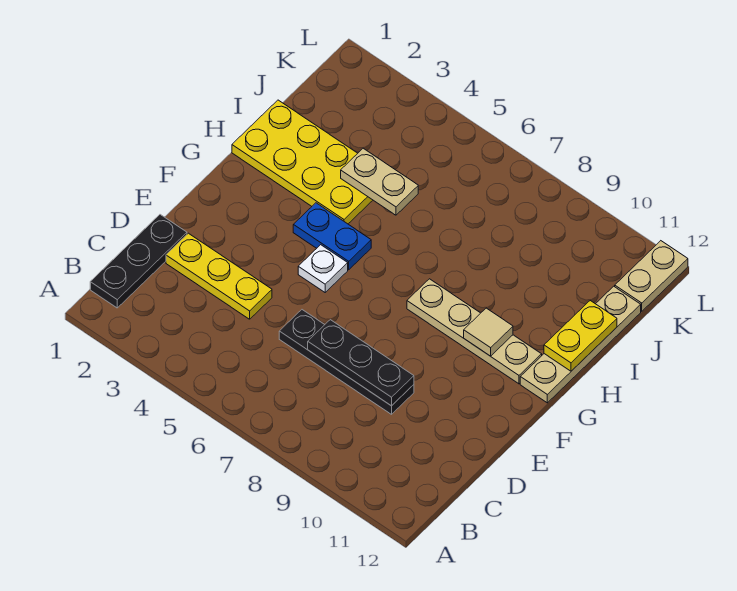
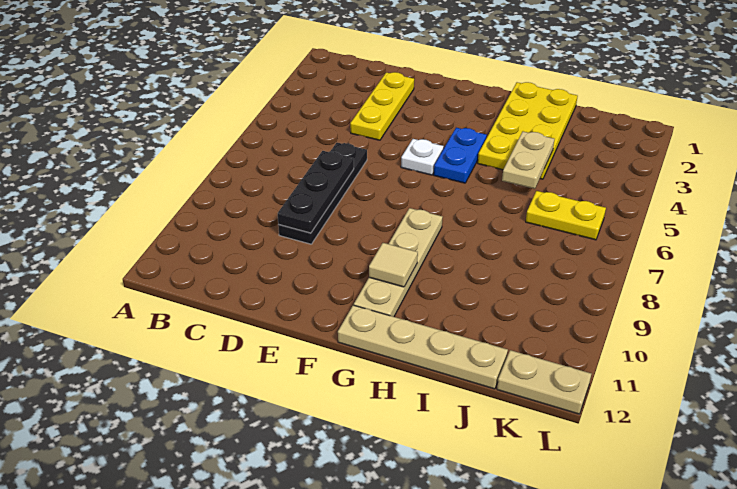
black plate B1:D1 level 1 -> none
yellow plate H12:I12 level 2 -> yellow plate J6:K6 level 1

